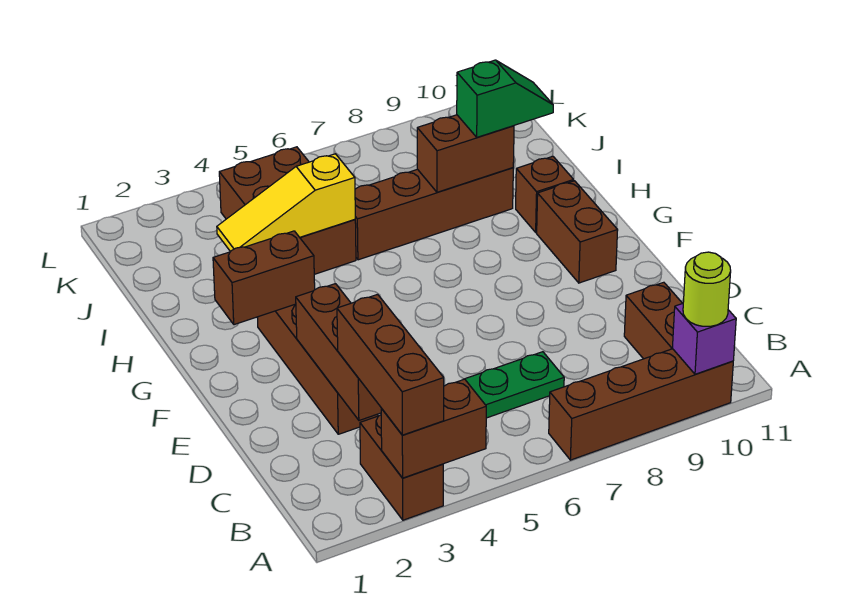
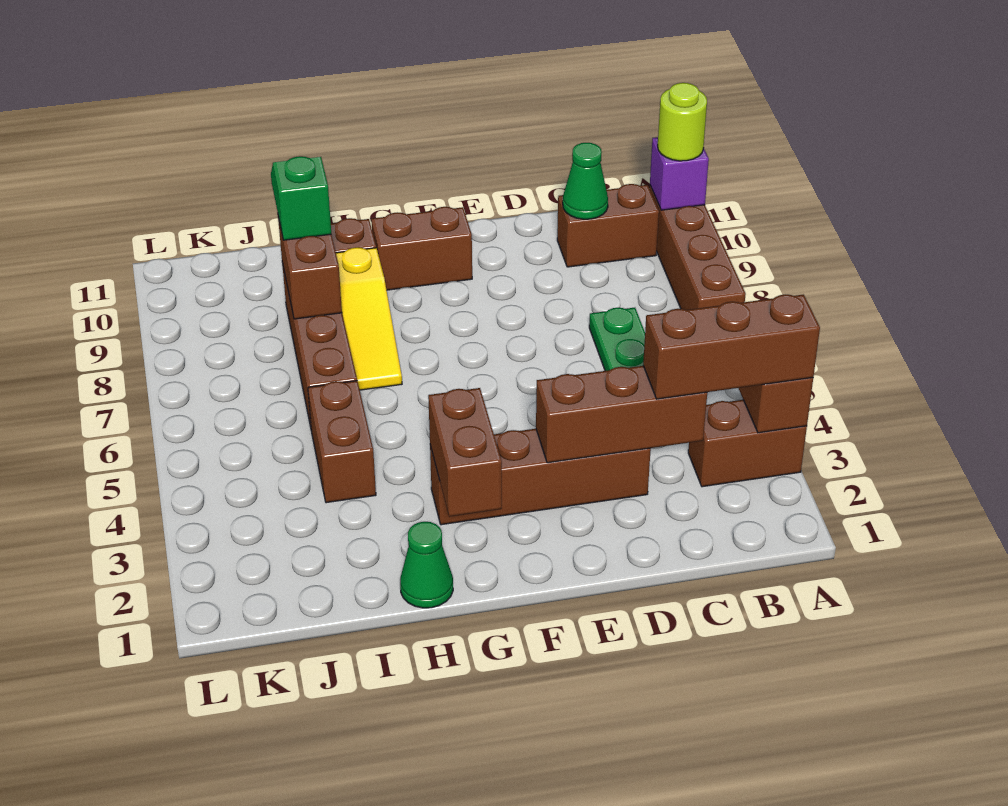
none -> green cone C10 level 2
none -> green cone H1 level 1
yellow slope I3:I5 level 2 top 5 -> yellow slope H7:H9 level 1 top 9
brown brick I4:K5 level 1 -> brown brick I4:I5 level 1

